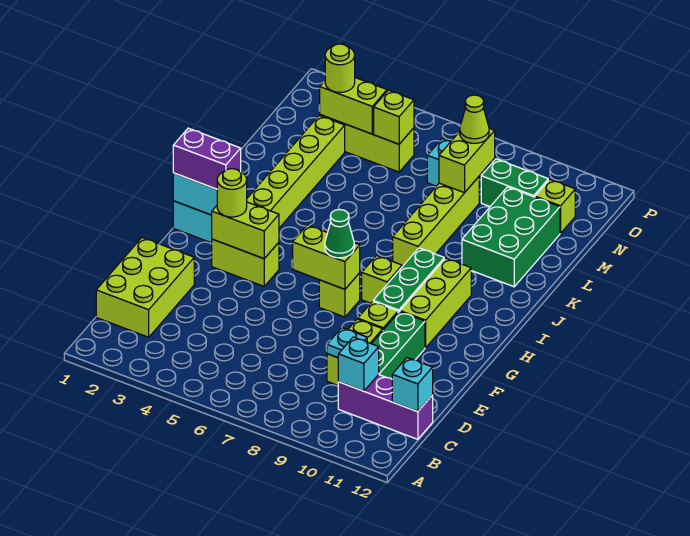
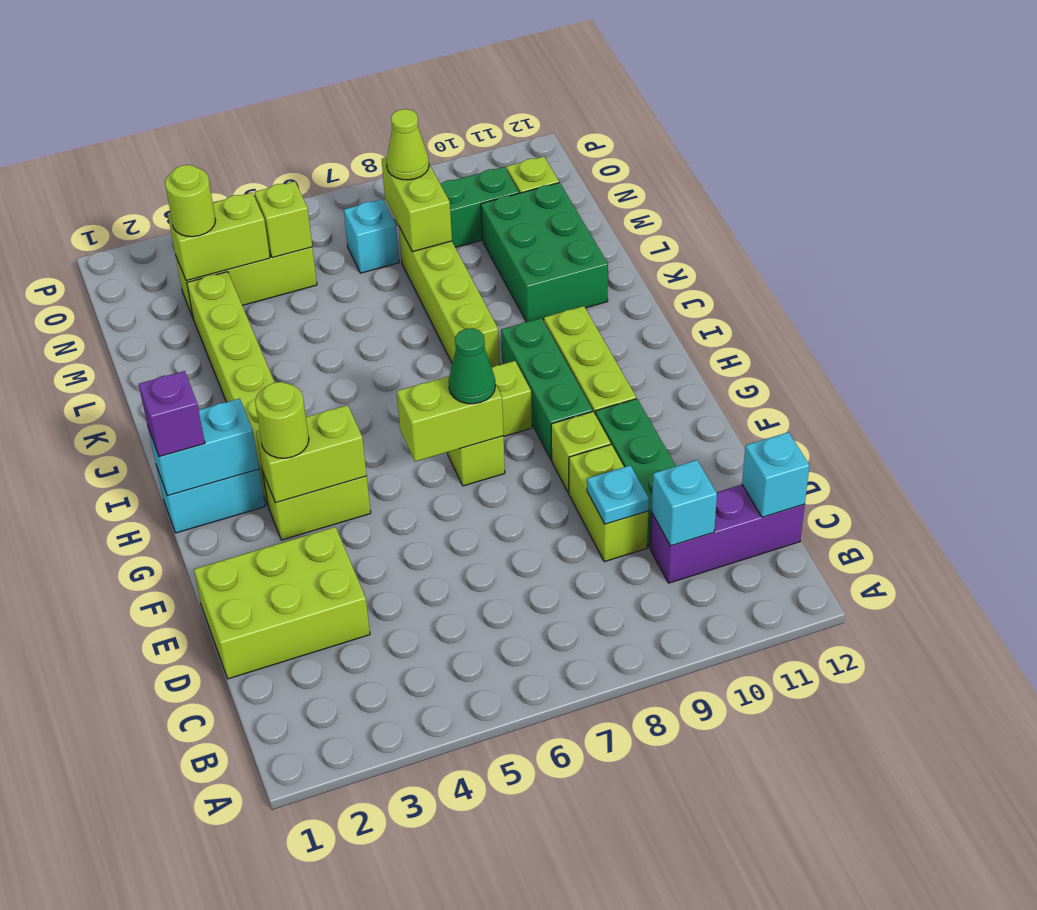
lime brick C1:E2 level 1 -> lime brick D1:E3 level 1
purple brick H1:H2 level 3 -> purple brick H1 level 3

